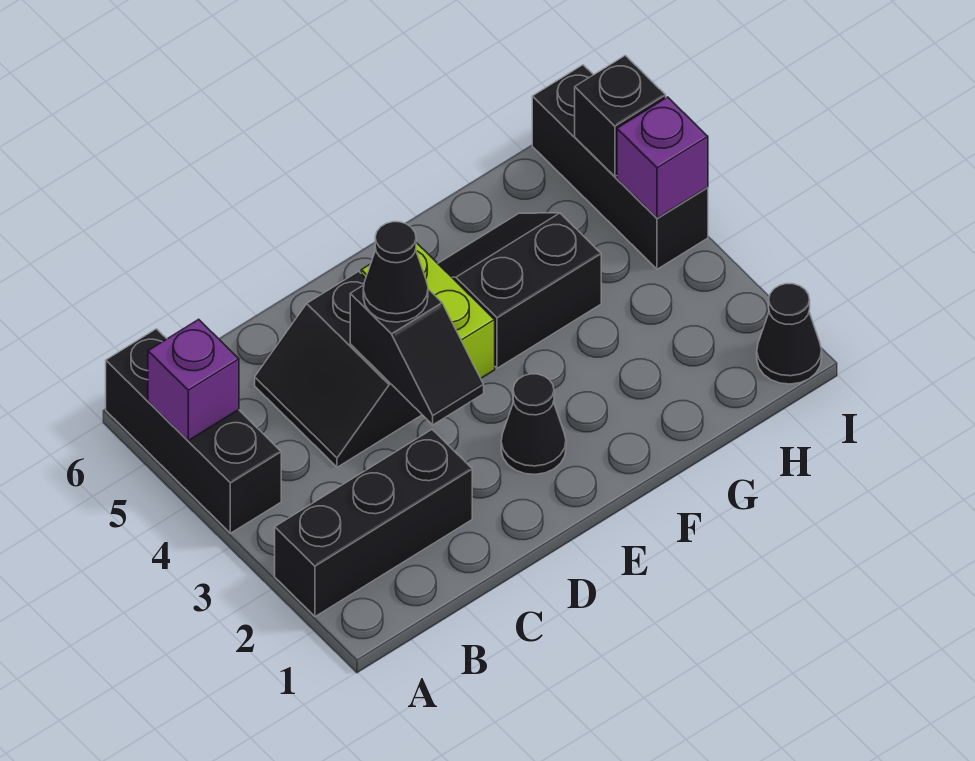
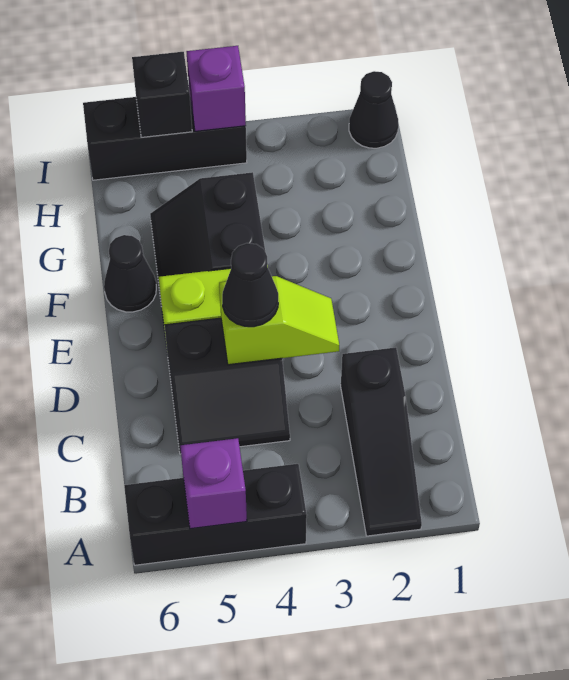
black brick A2:C2 level 1 -> black slope A2:C2 level 1 top C
black slope D3:D4 level 2 top 4 -> lime slope D3:D4 level 2 top 4
black cone E2 level 1 -> black cone F6 level 1

